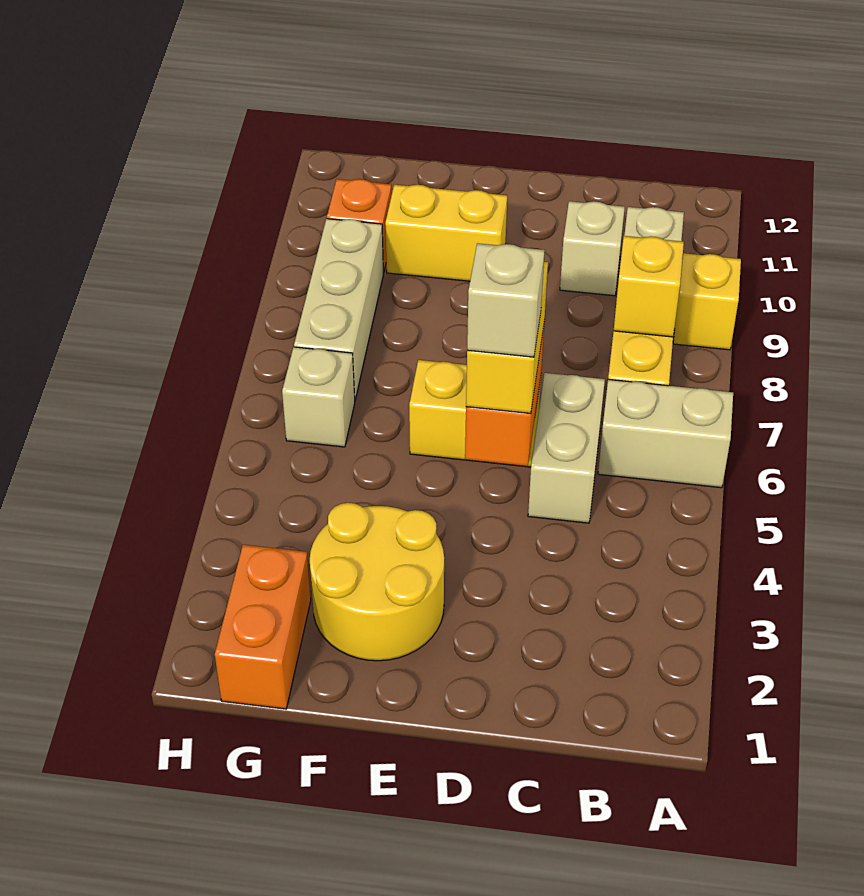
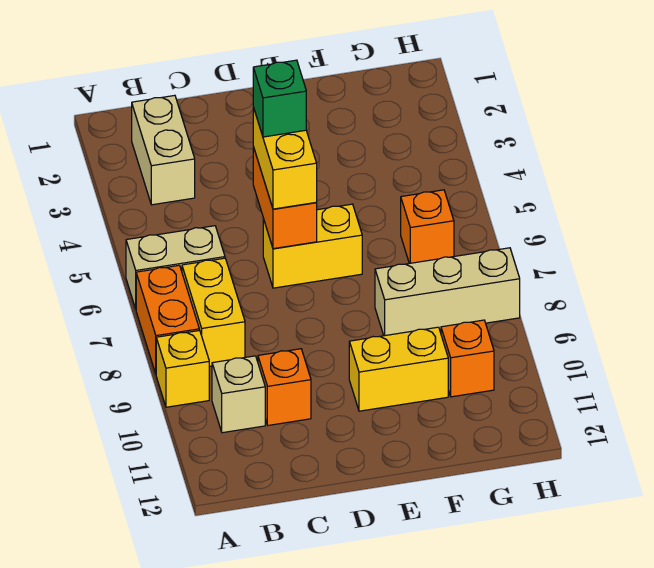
yellow brick B8 level 2 -> none
tan brick C5:C6 level 1 -> tan brick B2:B3 level 1
tan brick C10 level 1 -> orange brick C10 level 1
tan brick D5 level 4 -> green brick D5 level 4
yellow round brick E2:F3 level 1 -> none
orange brick G1:G2 level 1 -> orange brick A7:A8 level 1
tan brick G6 level 1 -> orange brick G6 level 1
tan brick G7:G9 level 1 -> tan brick F8:H8 level 1

